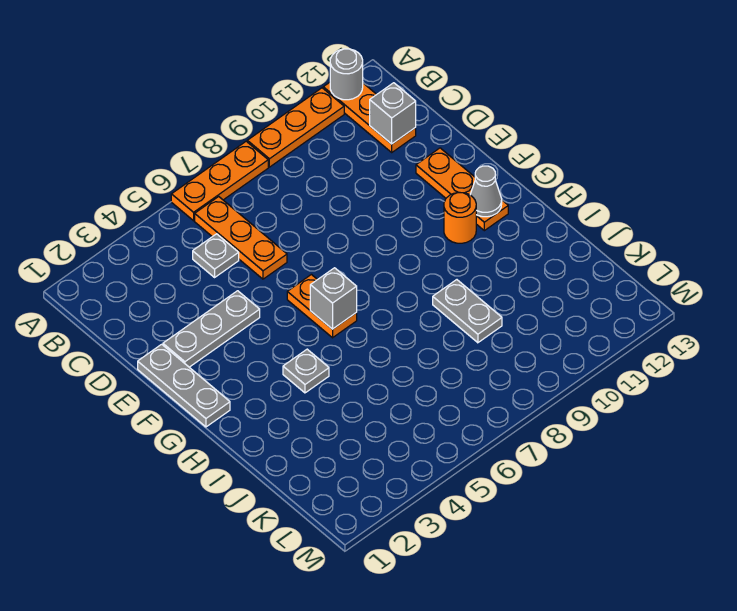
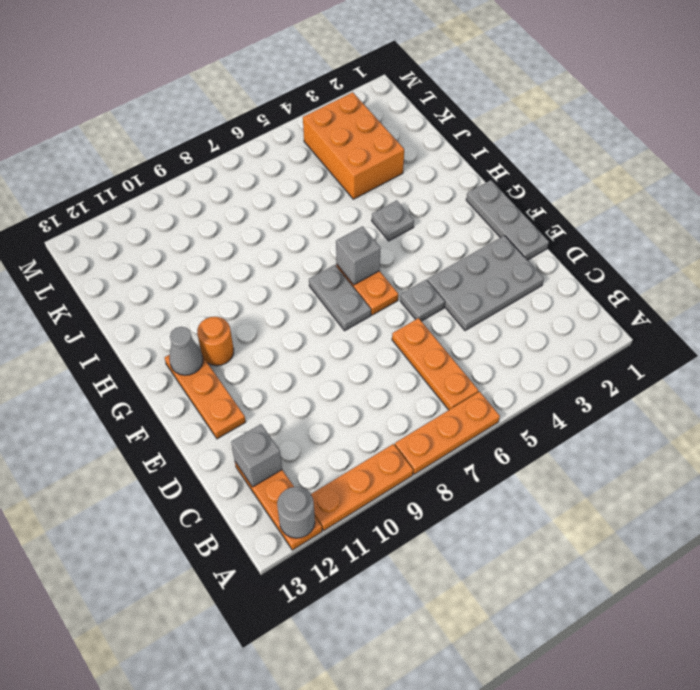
grey plate C5 level 1 -> grey plate E5 level 1
grey plate E2:E4 level 1 -> grey plate D2:E4 level 1
grey plate I9:J9 level 1 -> grey plate F7:G7 level 1
none -> orange brick J3:L4 level 1

